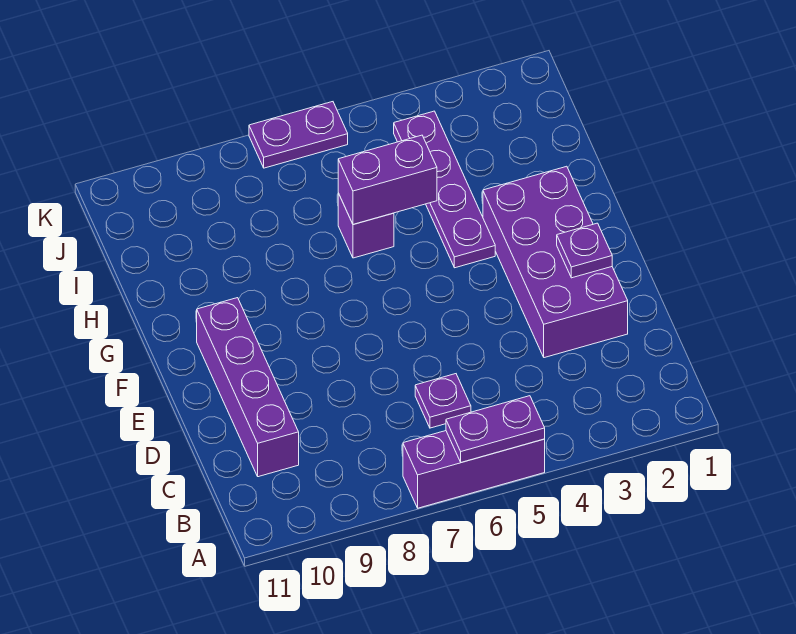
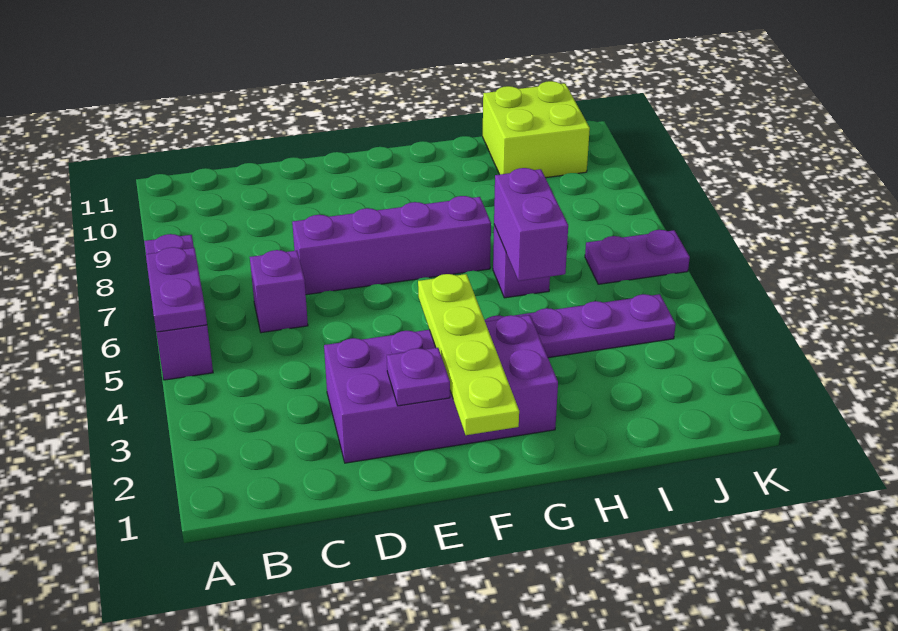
purple plate C6 level 1 -> purple brick C6 level 1
purple brick C10:F10 level 1 -> purple brick D7:G7 level 1
none -> lime plate F1:F4 level 2
none -> lime brick I10:J11 level 1
purple plate K6:K7 level 1 -> purple plate J6:K6 level 1

